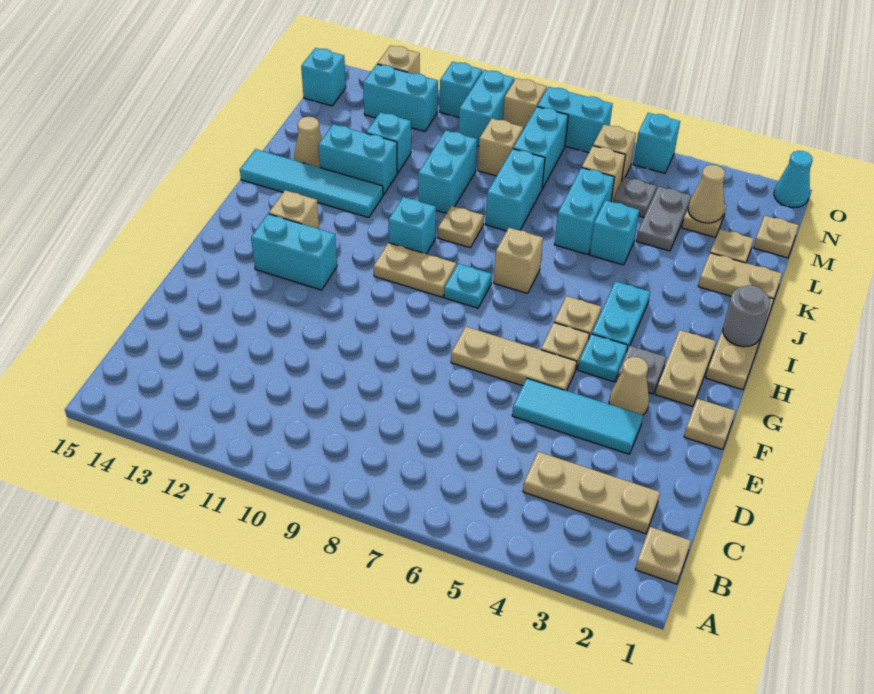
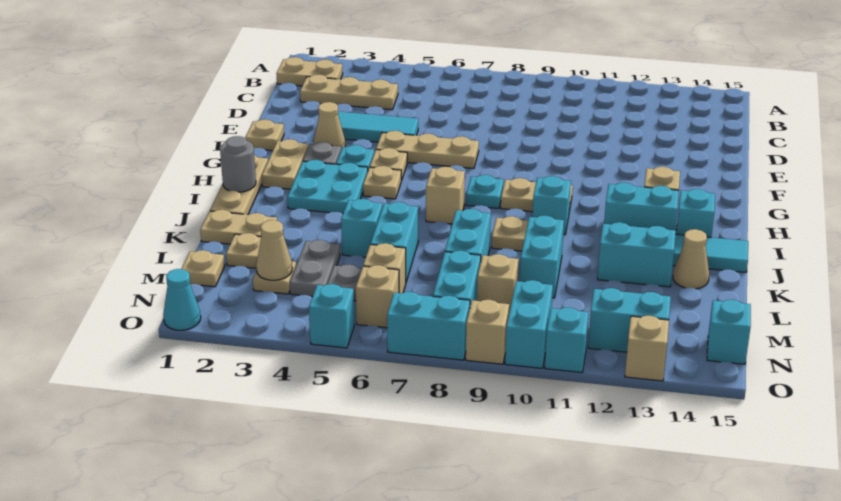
tan plate B1 level 1 -> tan plate B1:B2 level 1
cyan brick G12:G13 level 1 -> cyan brick I12:I13 level 1
cyan plate H4:I4 level 1 -> cyan plate H3:I4 level 1
cyan brick L12 level 1 -> cyan brick I14 level 1

